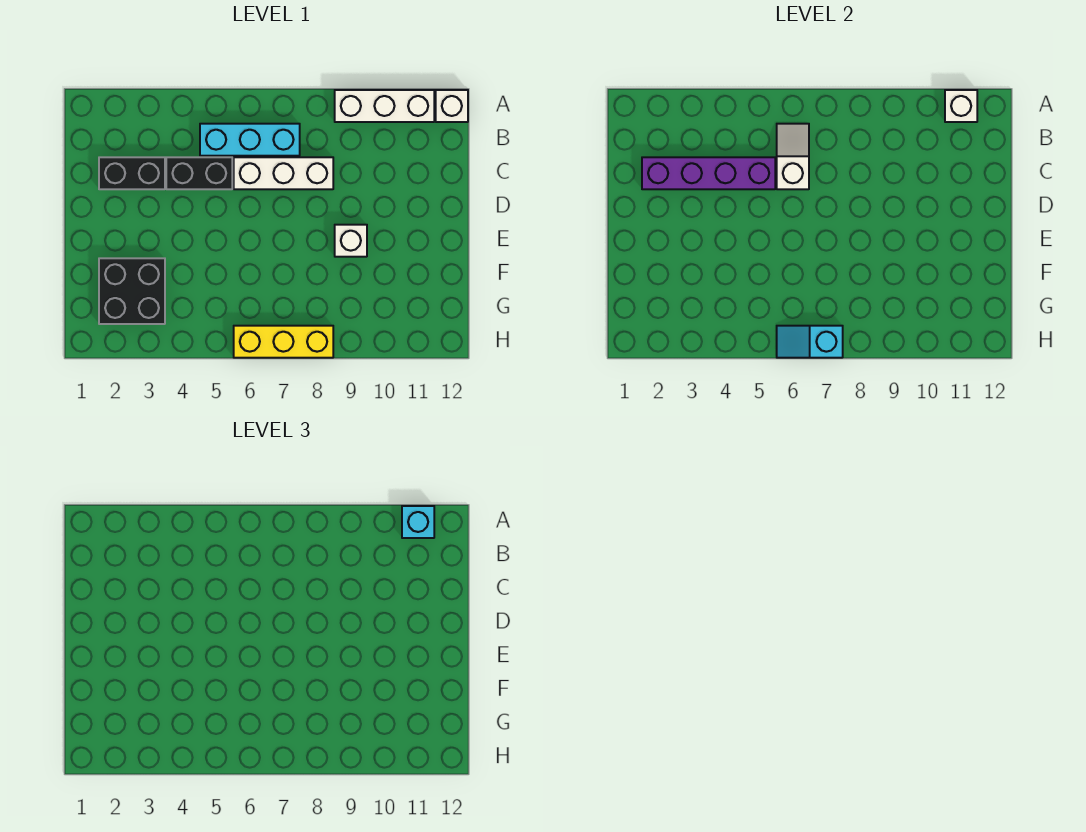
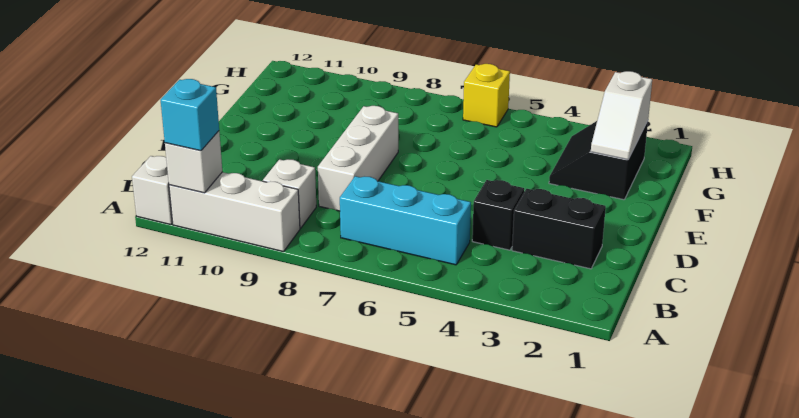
white slope B6:C6 level 2 top C -> white slope F2:G2 level 2 top G
purple brick C2:C5 level 2 -> none
black brick C4:C5 level 1 -> black brick C4 level 1
white brick C6:C8 level 1 -> white brick C8:E8 level 1
white brick E9 level 1 -> white brick B9 level 1
black brick F2:G3 level 1 -> black slope F2:G3 level 1 top 2
yellow brick H6:H8 level 1 -> yellow brick H6 level 1
cyan slope H6:H7 level 2 top 7 -> none

